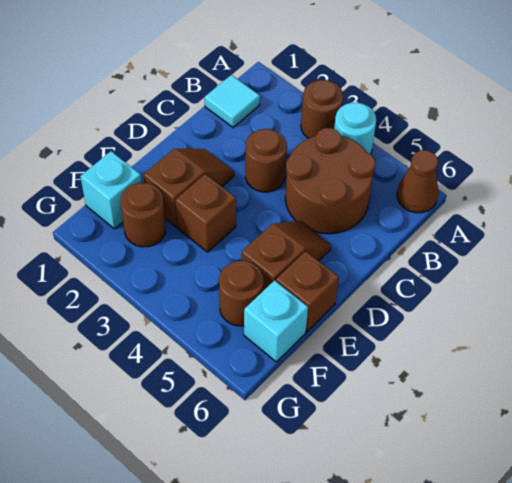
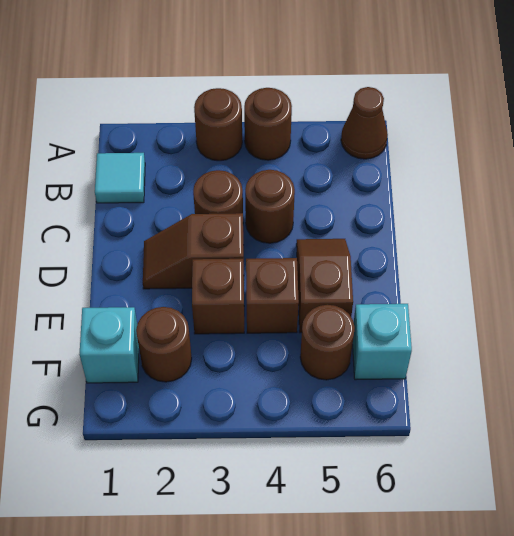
cyan round brick A4 level 1 -> brown round brick A4 level 1
brown round brick B4:C5 level 1 -> brown round brick C4 level 1
brown slope D2:E2 level 1 top E -> brown slope D2:D3 level 1 top 3
brown brick E6 level 1 -> brown brick E4 level 1

